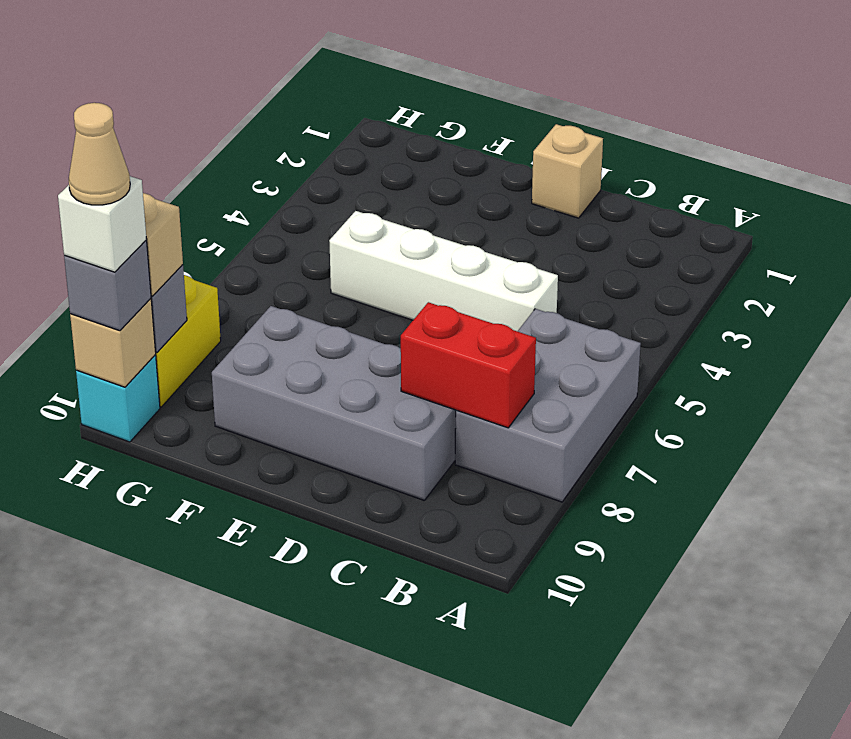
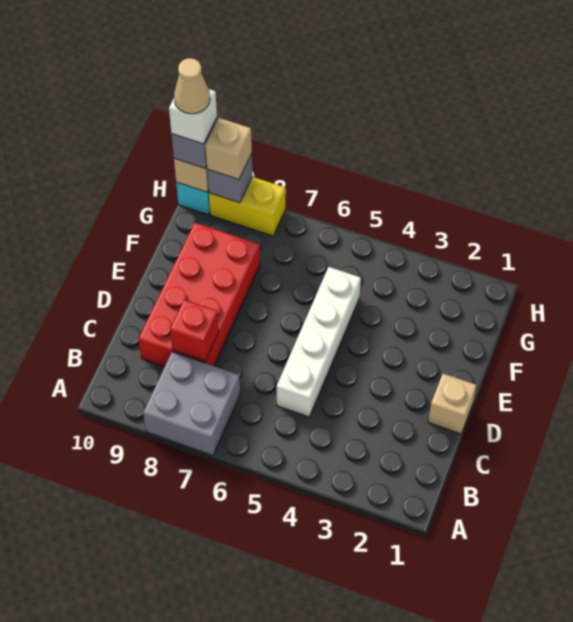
grey brick A6:B8 level 1 -> grey brick A7:B8 level 1
red brick B8:C8 level 2 -> red brick C8 level 2
grey brick C8:F9 level 1 -> red brick C8:F9 level 1

